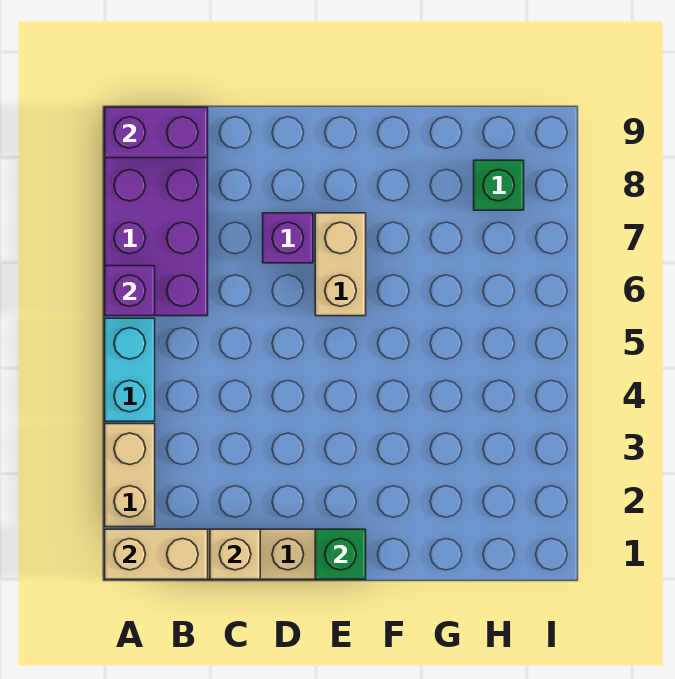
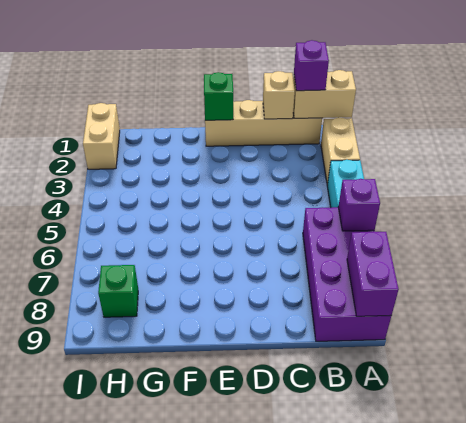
purple brick A9:B9 level 2 -> purple brick A8:A9 level 2
purple brick D7 level 1 -> purple brick B1 level 3
tan brick E6:E7 level 1 -> tan brick I1:I2 level 1

